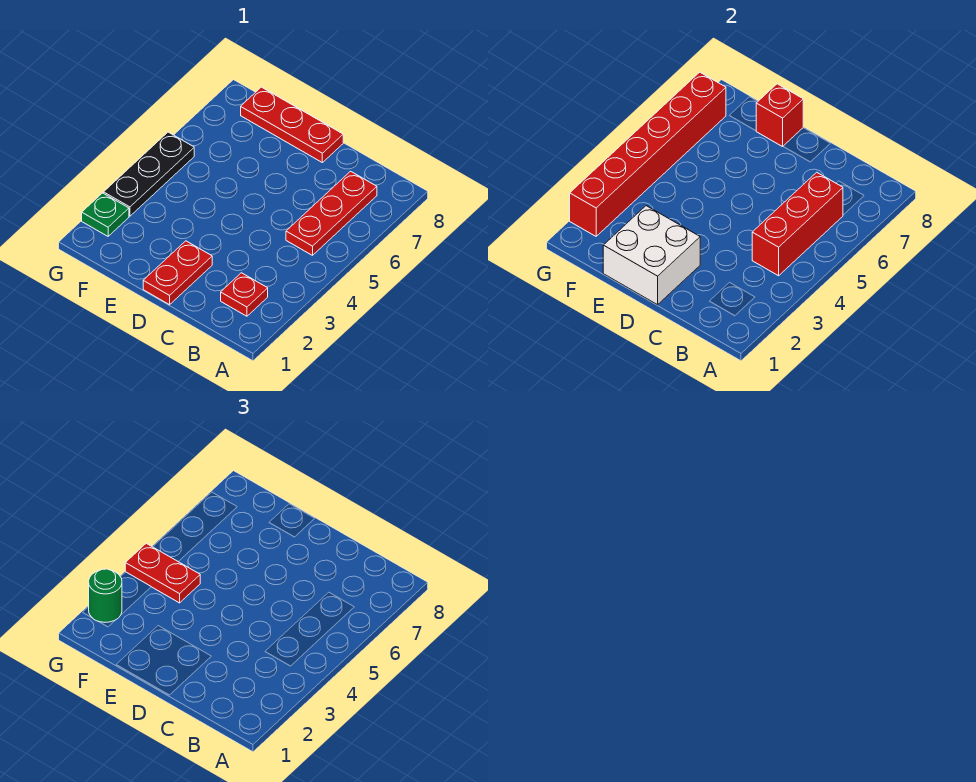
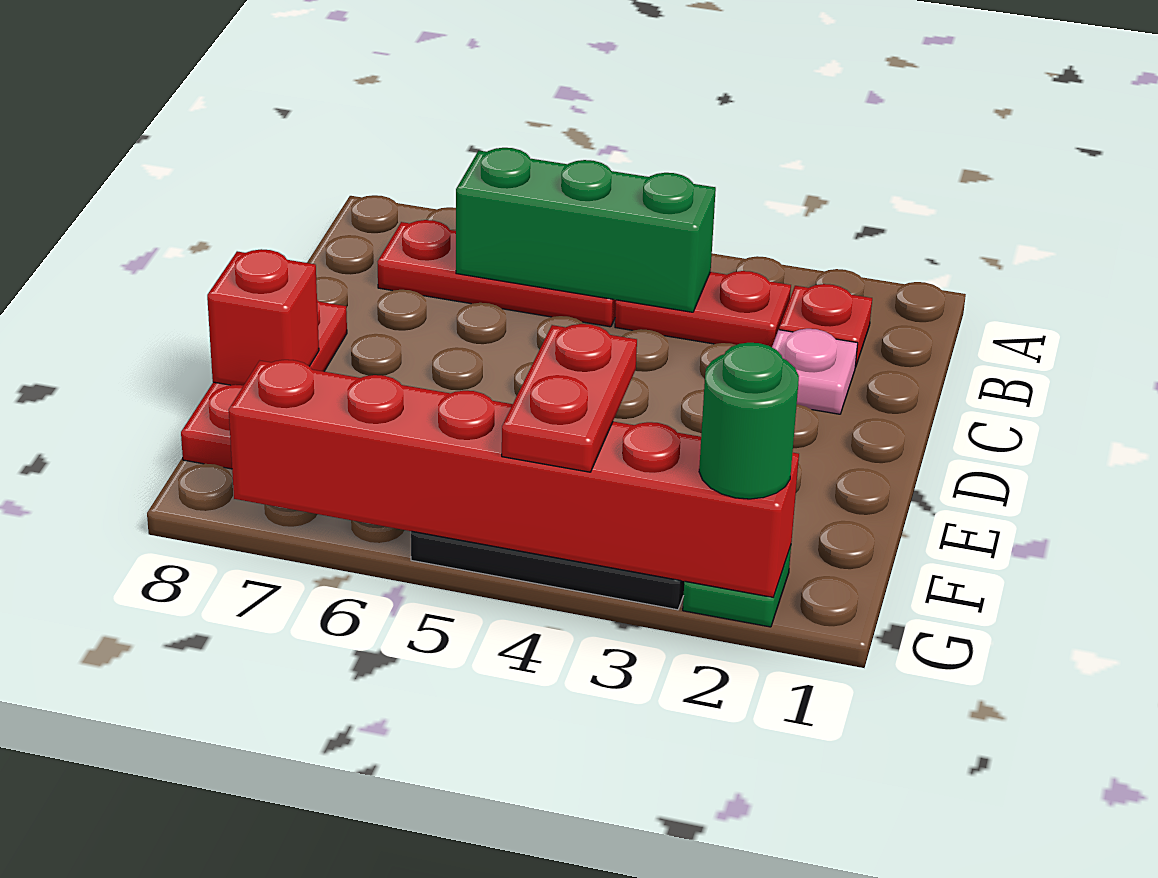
red brick B4:B6 level 2 -> green brick B4:B6 level 2
none -> pink plate C2 level 1
red plate D1:D2 level 1 -> red plate B3:B4 level 1
white brick D1:E2 level 2 -> none

